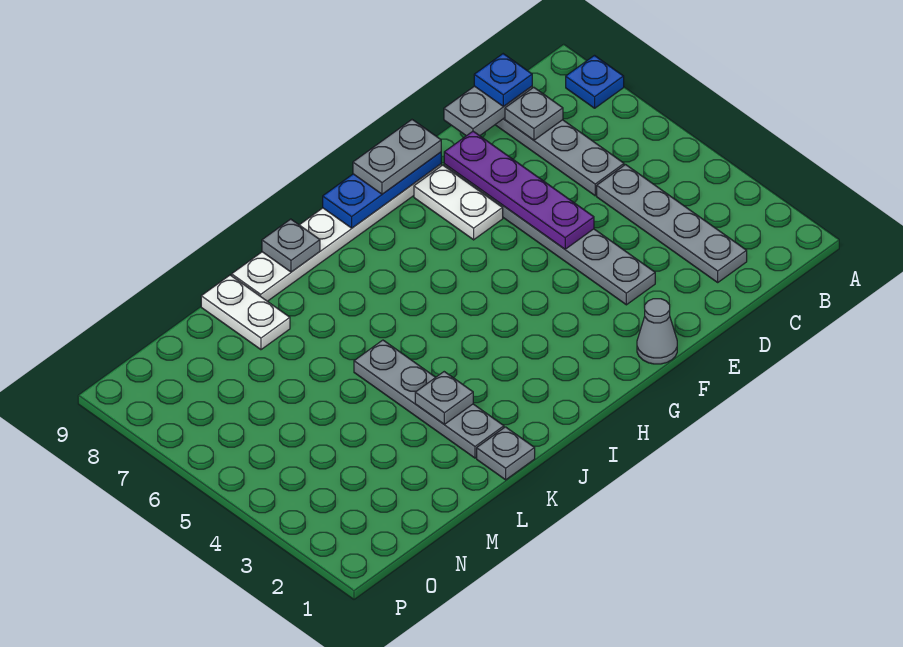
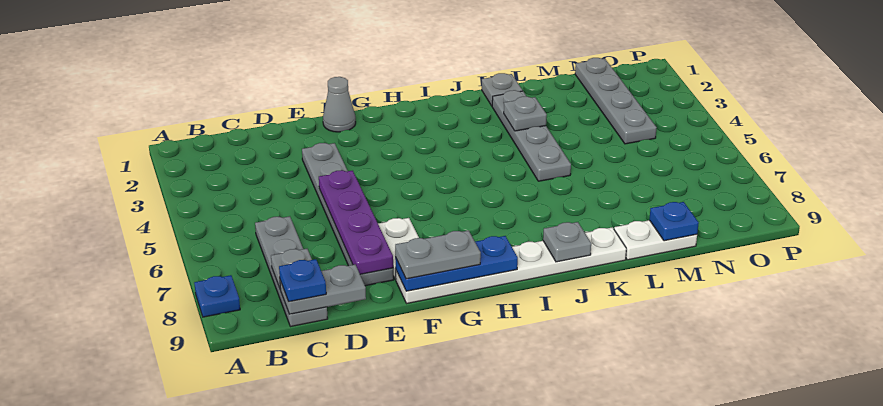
grey plate C2:C5 level 1 -> grey plate N1:N4 level 1
white plate L8:L9 level 1 -> white plate L9:M9 level 1
none -> blue plate M9 level 2

